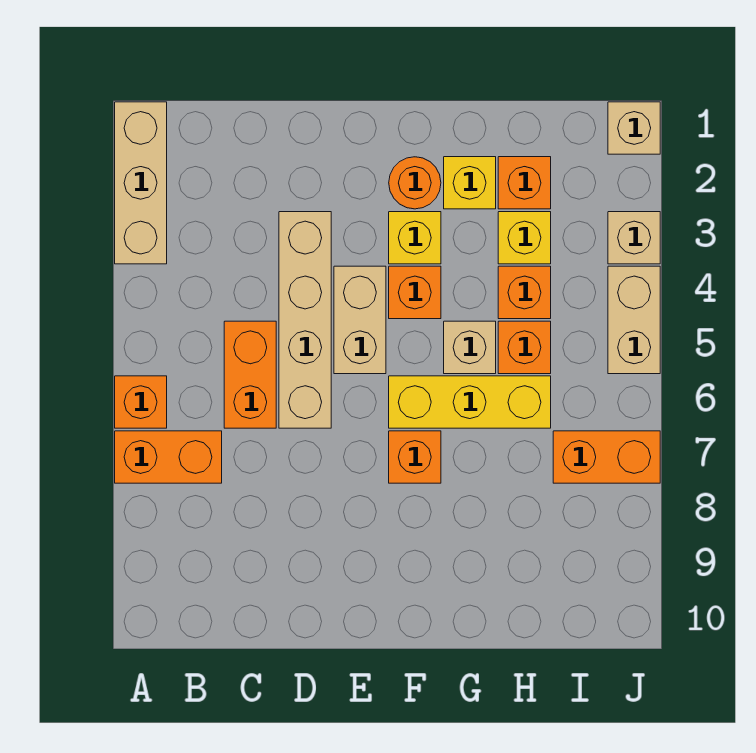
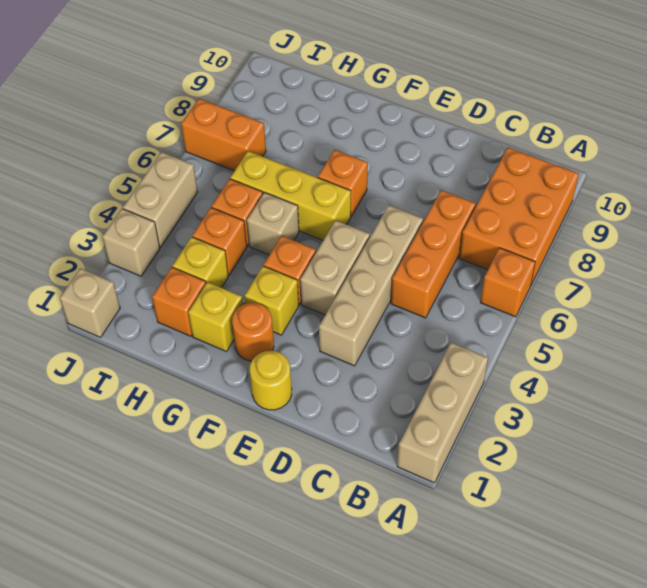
orange brick A7:B7 level 1 -> orange brick A7:B9 level 1
orange brick C5:C6 level 1 -> orange brick C5:C7 level 1
none -> yellow round brick E1 level 1

